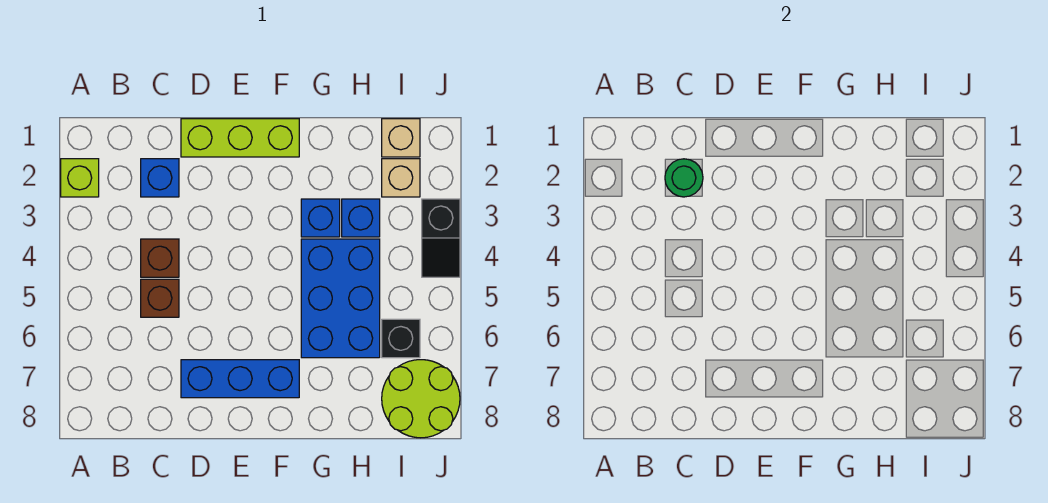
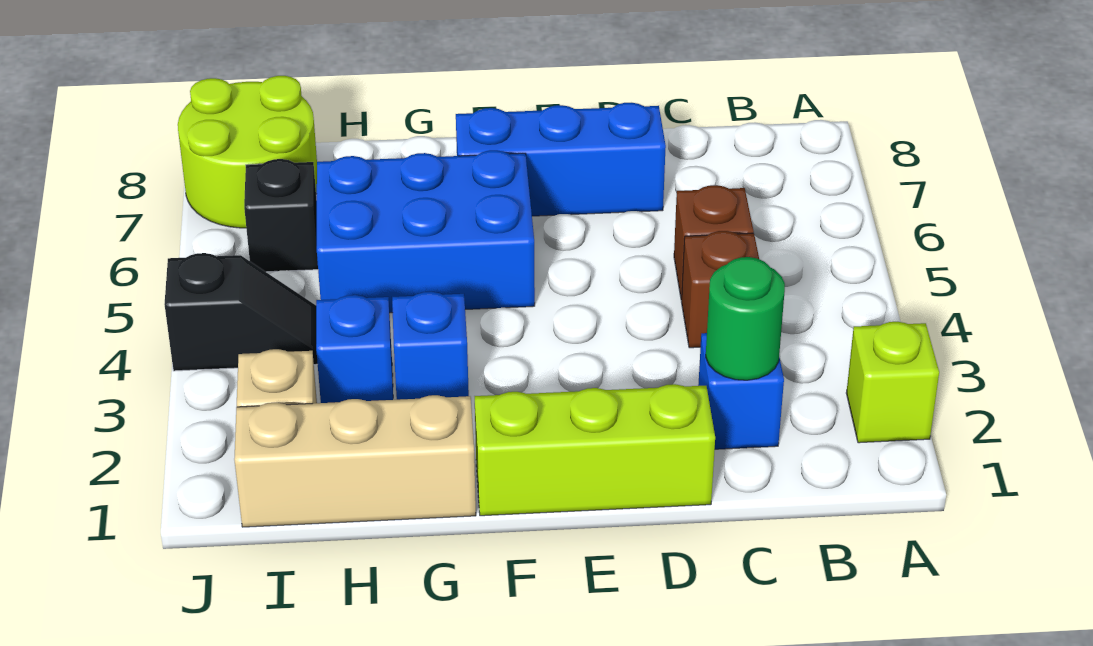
blue brick G4:H6 level 1 -> blue brick F5:H6 level 1
tan brick I1 level 1 -> tan brick G1:I1 level 1
black slope J3:J4 level 1 top 3 -> black slope I4:J4 level 1 top J

